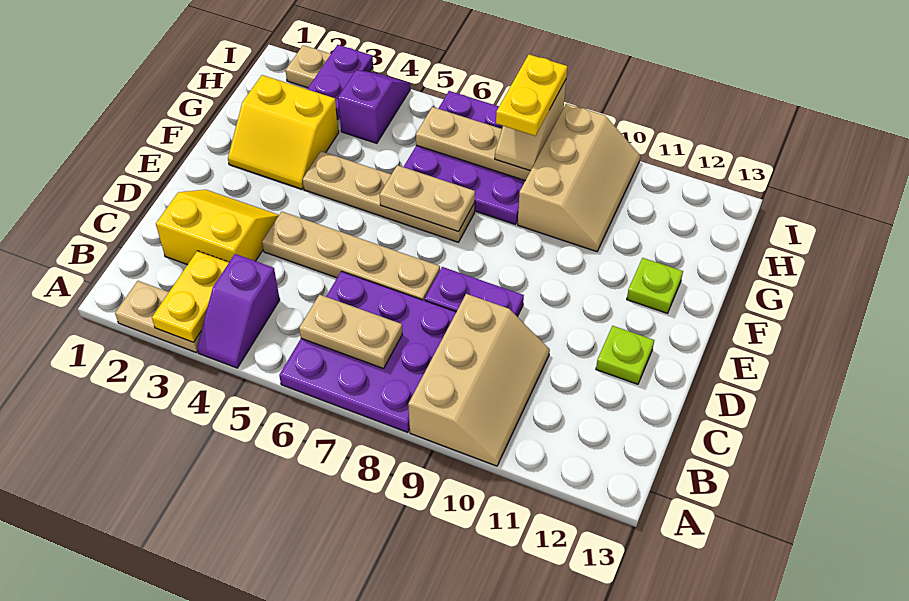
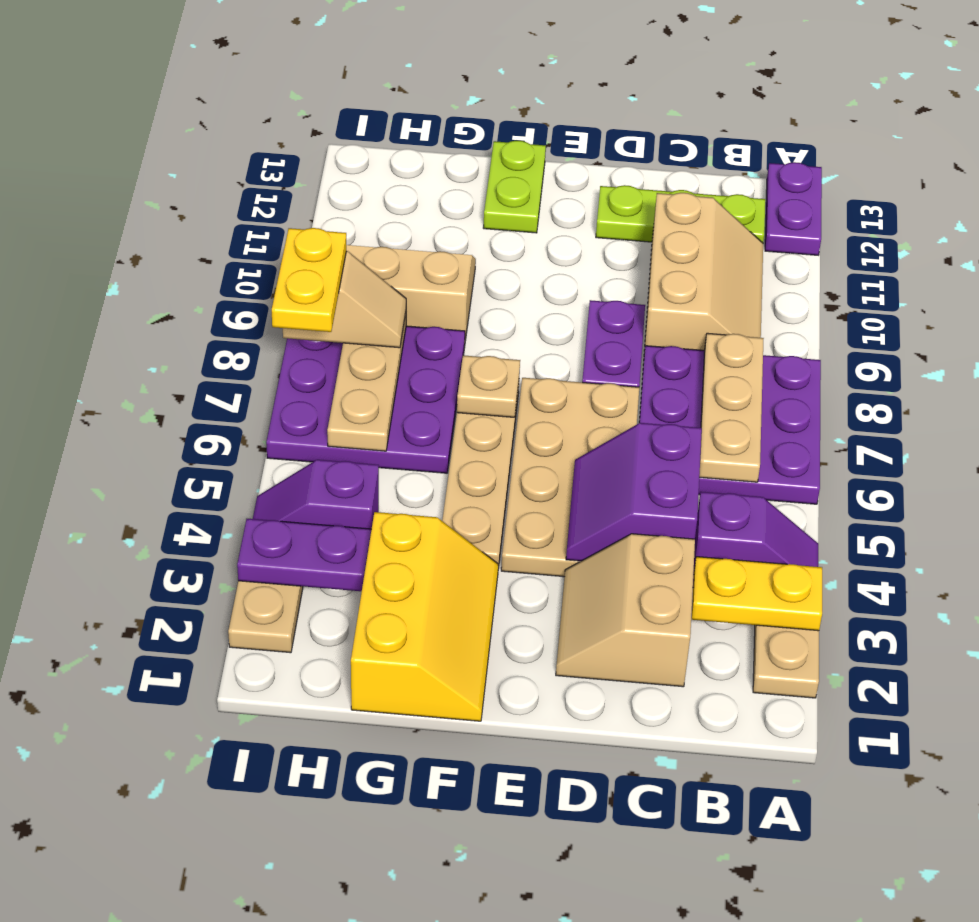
tan slope A9:C10 level 1 top 9 -> tan slope B9:C11 level 1 top C
none -> purple plate A12:A13 level 1
tan plate B6:B7 level 2 -> tan plate B6:B8 level 2
yellow slope C2:D3 level 1 top C -> tan slope C2:D3 level 1 top C
none -> purple slope C4:D5 level 2 top C
tan plate D4:D7 level 1 -> tan plate D4:E7 level 1
lime plate D12 level 1 -> lime plate B12:D12 level 1
yellow slope F2:G3 level 1 top G -> yellow slope F1:G3 level 1 top G
tan plate F6:F7 level 2 -> tan plate F7 level 2
lime plate F12 level 1 -> lime plate F12:F13 level 1
yellow plate H8:I8 level 4 -> yellow plate I7:I8 level 4

